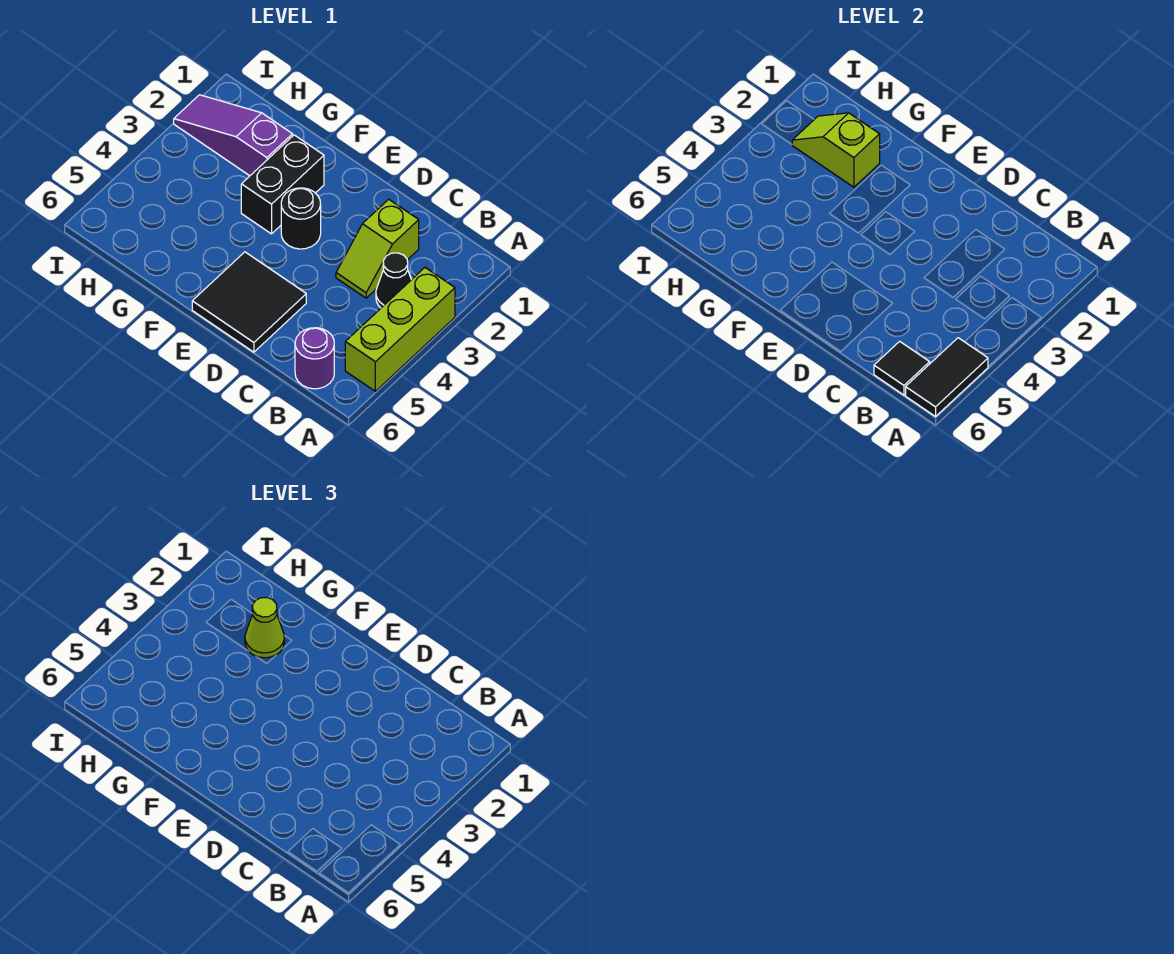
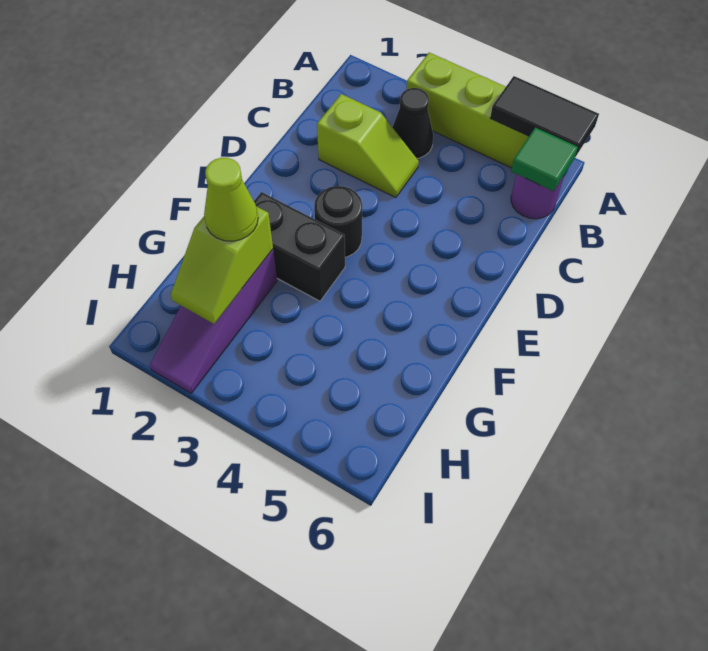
black tile B6 level 2 -> green tile B6 level 2
black tile D5:E6 level 1 -> none

